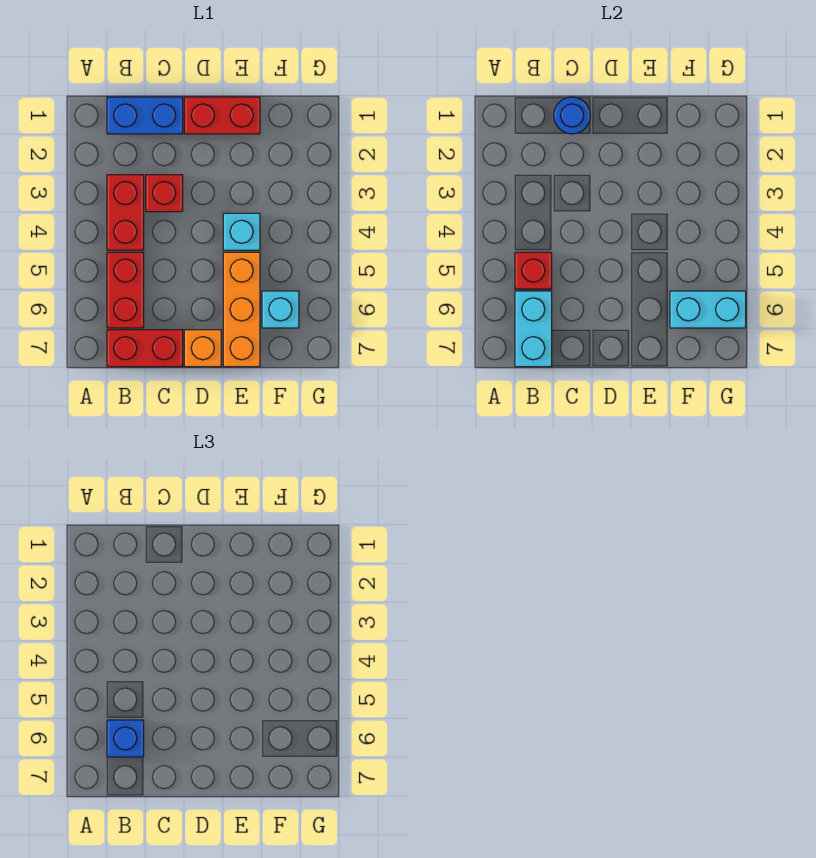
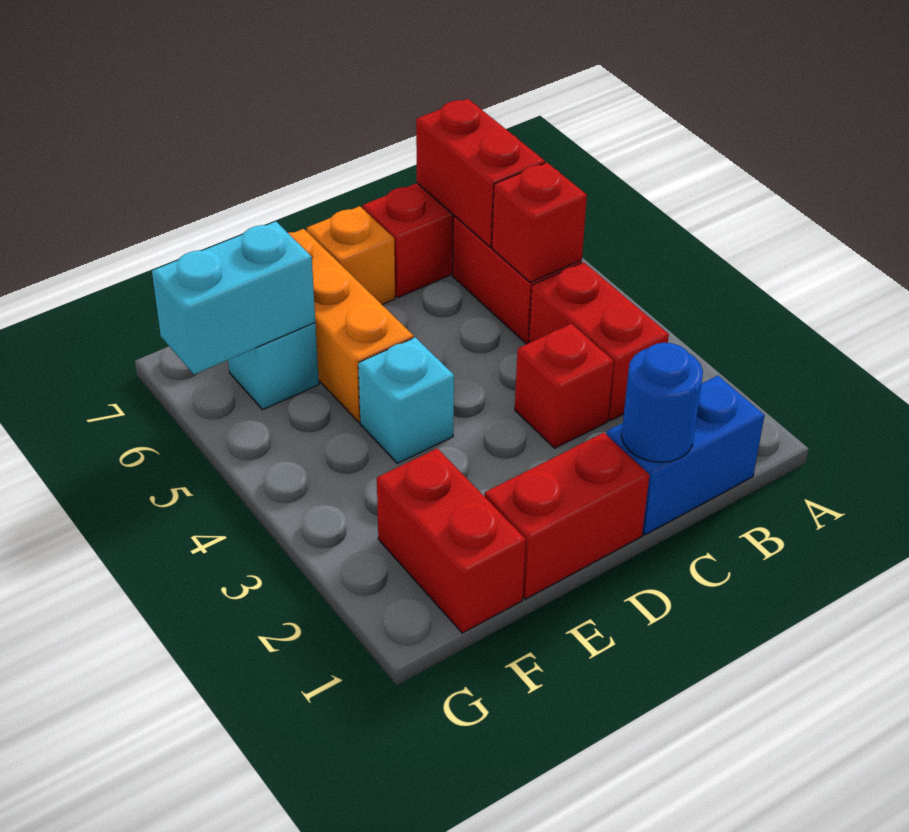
cyan brick B6:B7 level 2 -> red brick B6:B7 level 2
blue brick B6 level 3 -> none
none -> red brick F1:F2 level 1

